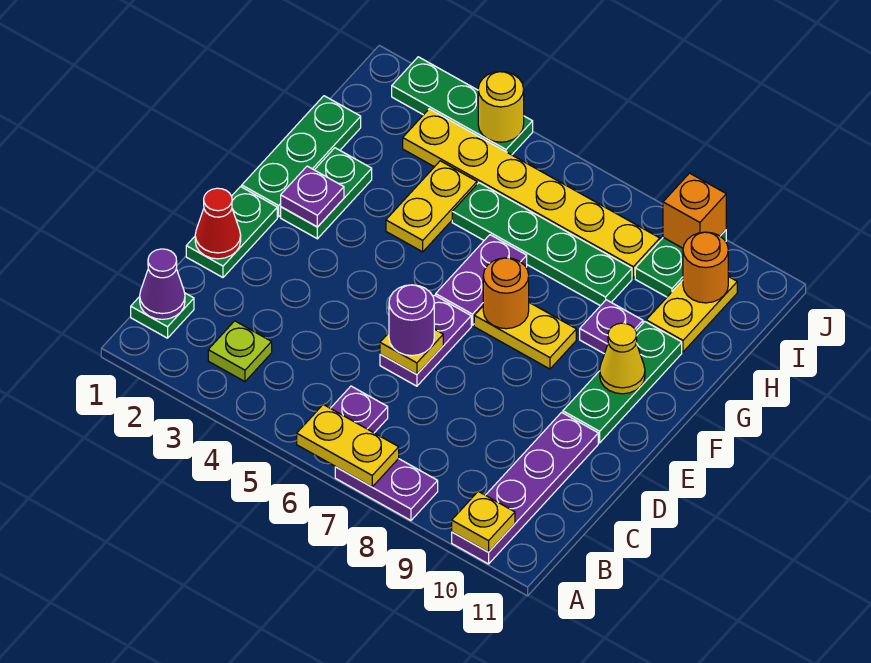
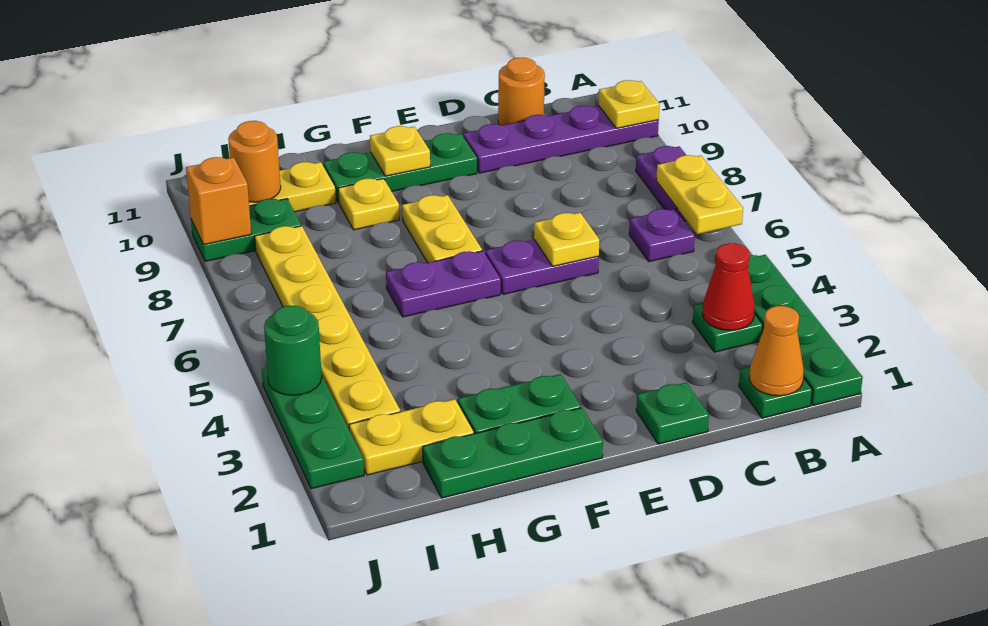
purple cone B1 level 2 -> orange cone B1 level 2
lime plate B3 level 1 -> green plate B3 level 1
green plate D1:E1 level 1 -> green plate D1 level 1
red cone D1 level 2 -> red cone B3 level 2
purple round brick D6 level 3 -> none
purple plate F2 level 2 -> none
orange round brick F7 level 2 -> orange round brick C11 level 1
yellow cone F10 level 2 -> yellow plate F10 level 2
yellow plate G4:H4 level 1 -> yellow plate H2:I2 level 1
purple plate G9 level 1 -> yellow plate G9 level 1
green plate H5:H8 level 1 -> green plate A1:A4 level 1
yellow round brick J4 level 2 -> green round brick J4 level 2

